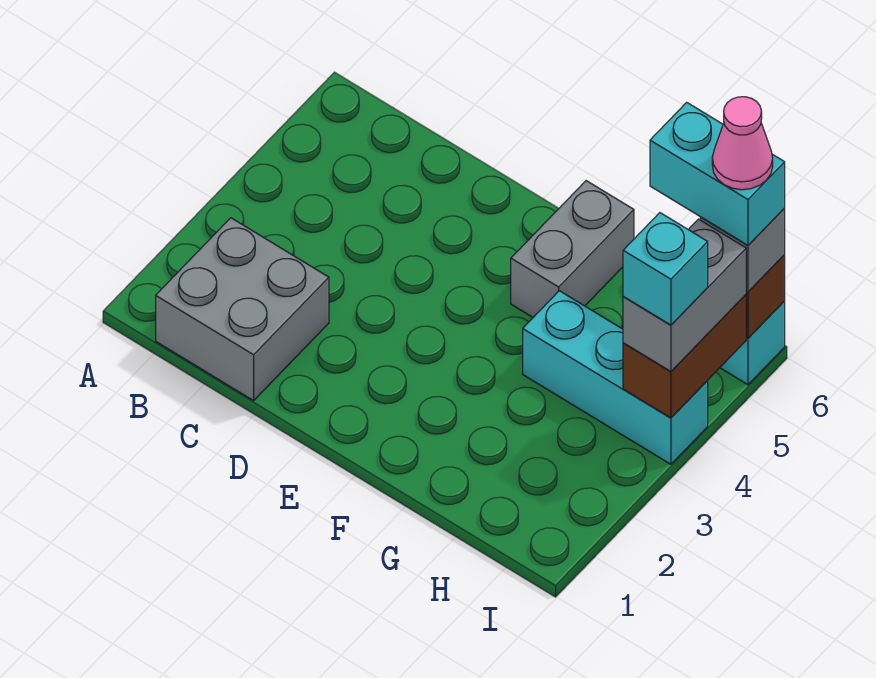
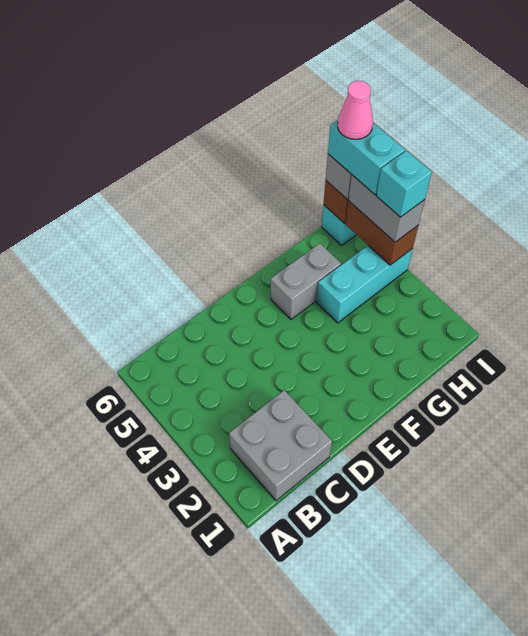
grey brick F5:F6 level 1 -> grey brick F5:G5 level 1
cyan brick H6:I6 level 4 -> cyan brick I5:I6 level 4

